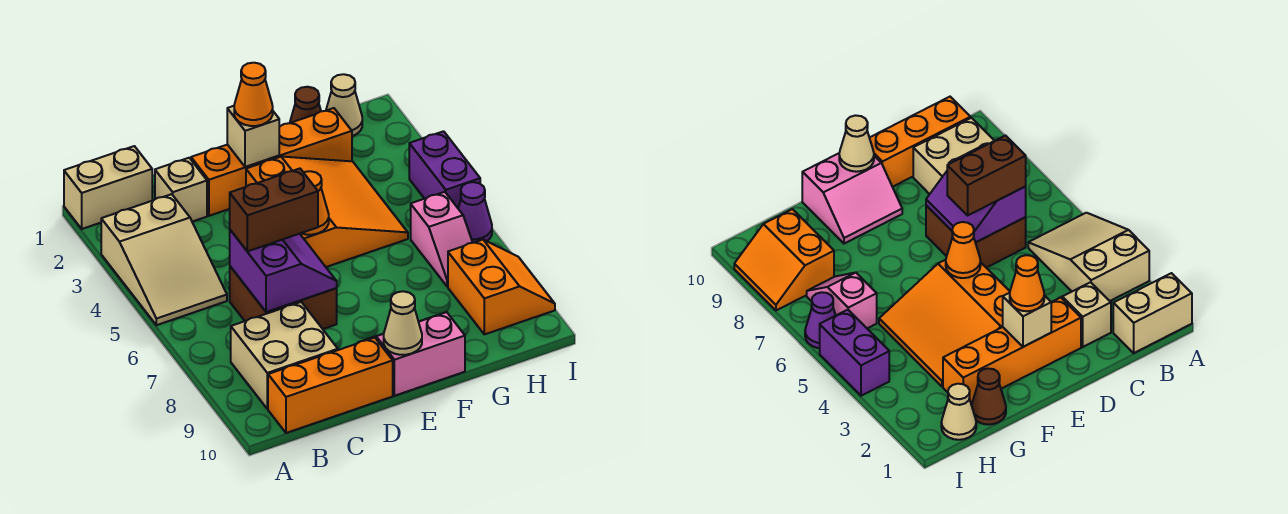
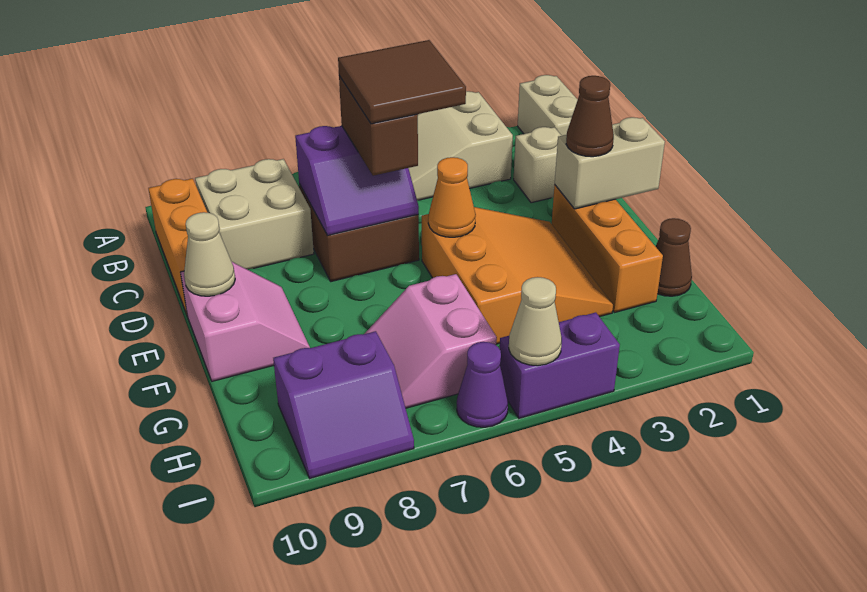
none -> brown tile C5:D6 level 4
orange brick D2:G2 level 1 -> orange brick E2:G2 level 1
tan brick E2 level 2 -> tan brick E1:E2 level 2
orange cone E2 level 3 -> brown cone E2 level 3
orange slope E3:G5 level 1 top E -> orange slope E3:G5 level 1 top 5
tan cone H1 level 1 -> tan cone I5 level 2
pink slope H6:H7 level 1 top 6 -> pink slope G6:H7 level 1 top 6
orange slope H8:I9 level 1 top H -> purple slope H8:I9 level 1 top H

